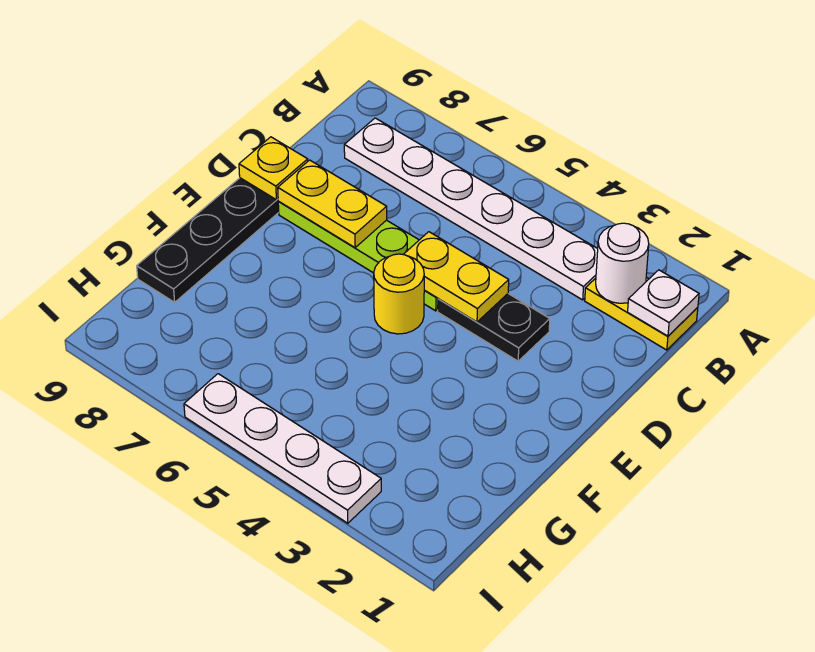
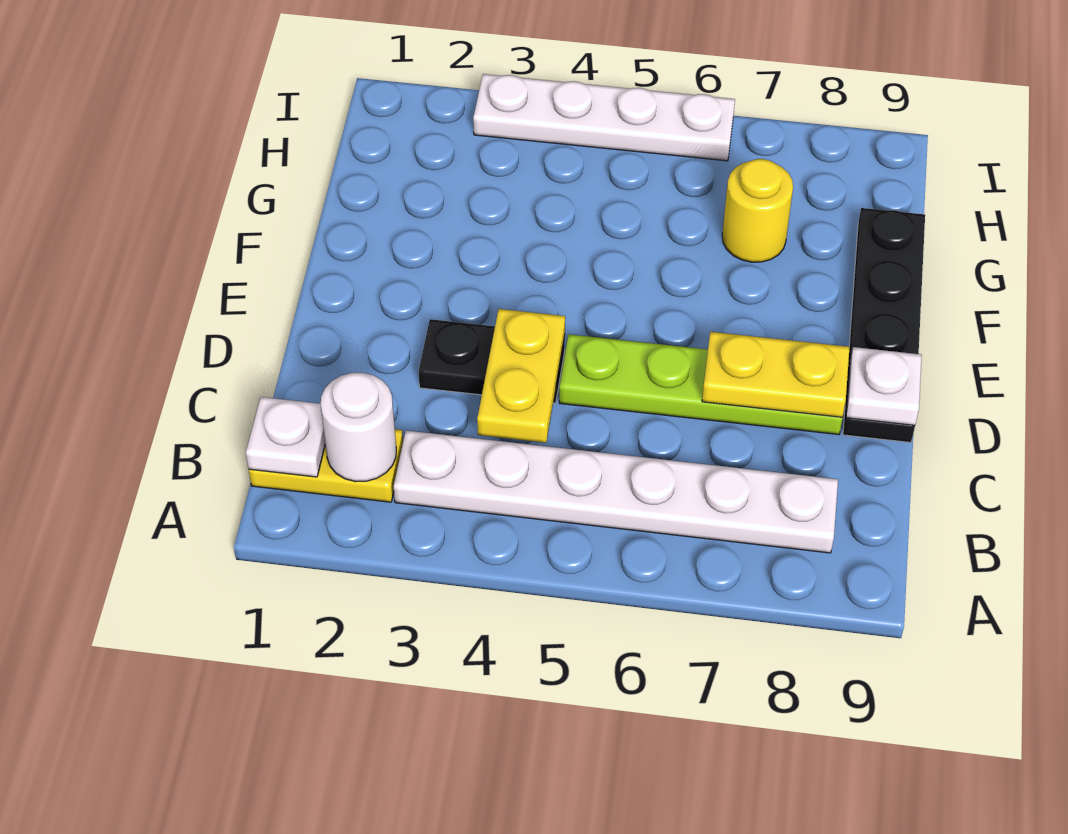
yellow plate D4:D5 level 2 -> yellow plate C4:D4 level 2
yellow plate D9 level 2 -> white plate D9 level 2
yellow round brick E5 level 1 -> yellow round brick G7 level 1

